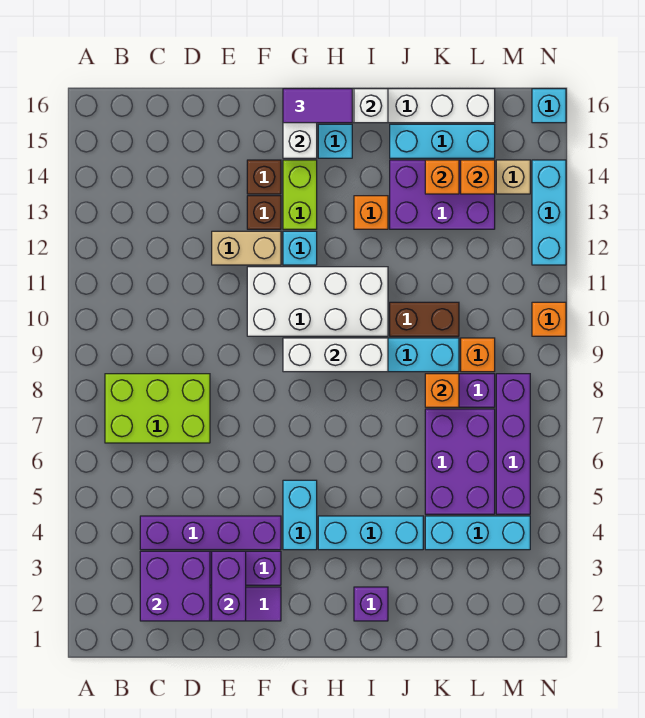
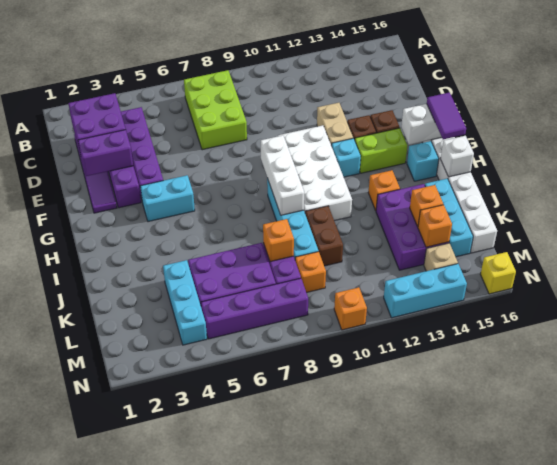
cyan brick H4:J4 level 1 -> none
purple brick I2 level 1 -> none
cyan brick N16 level 1 -> yellow brick N16 level 1

